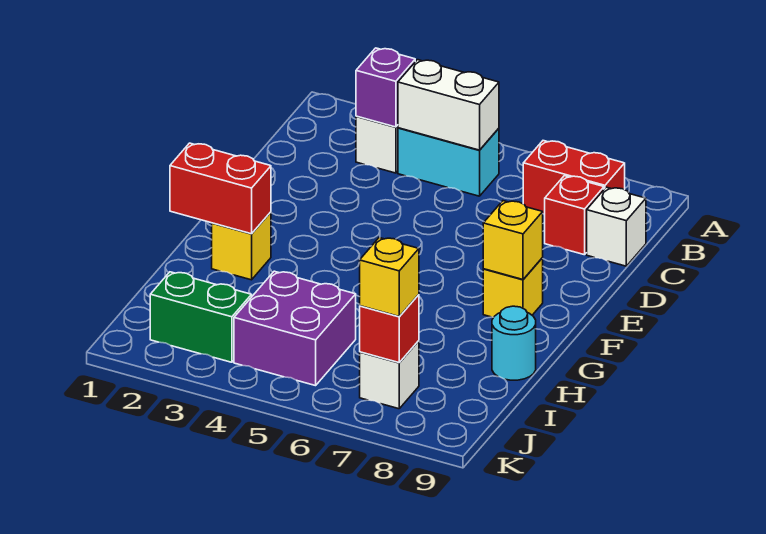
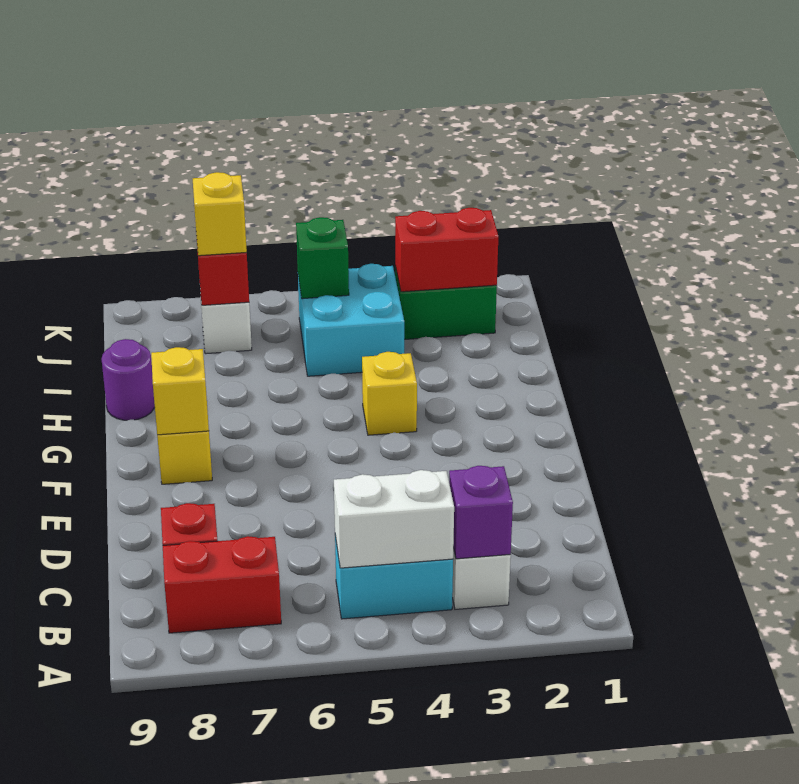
white brick C9 level 1 -> none
red brick G1:G2 level 2 -> red brick J2:J3 level 2
yellow brick G2 level 1 -> yellow brick G4 level 1
cyan round brick H9 level 1 -> purple round brick H9 level 1
purple brick I4:J5 level 1 -> cyan brick I4:J5 level 1
none -> green brick J5 level 2

